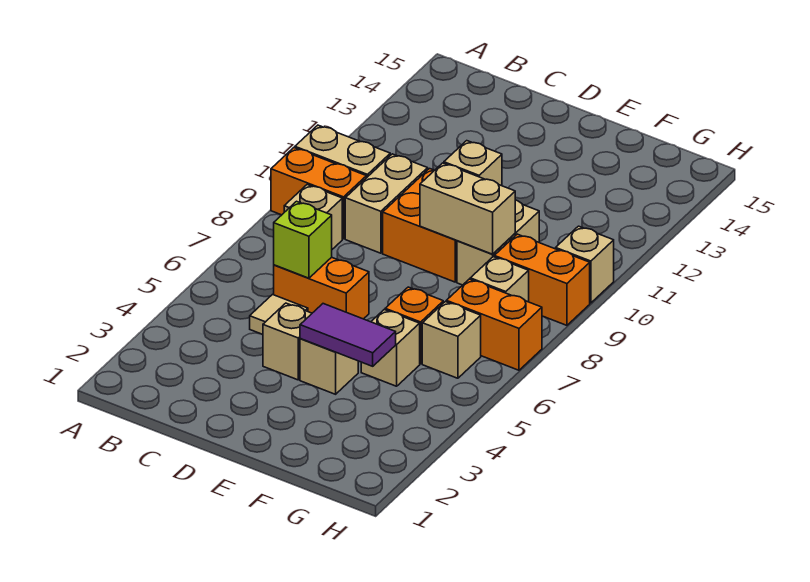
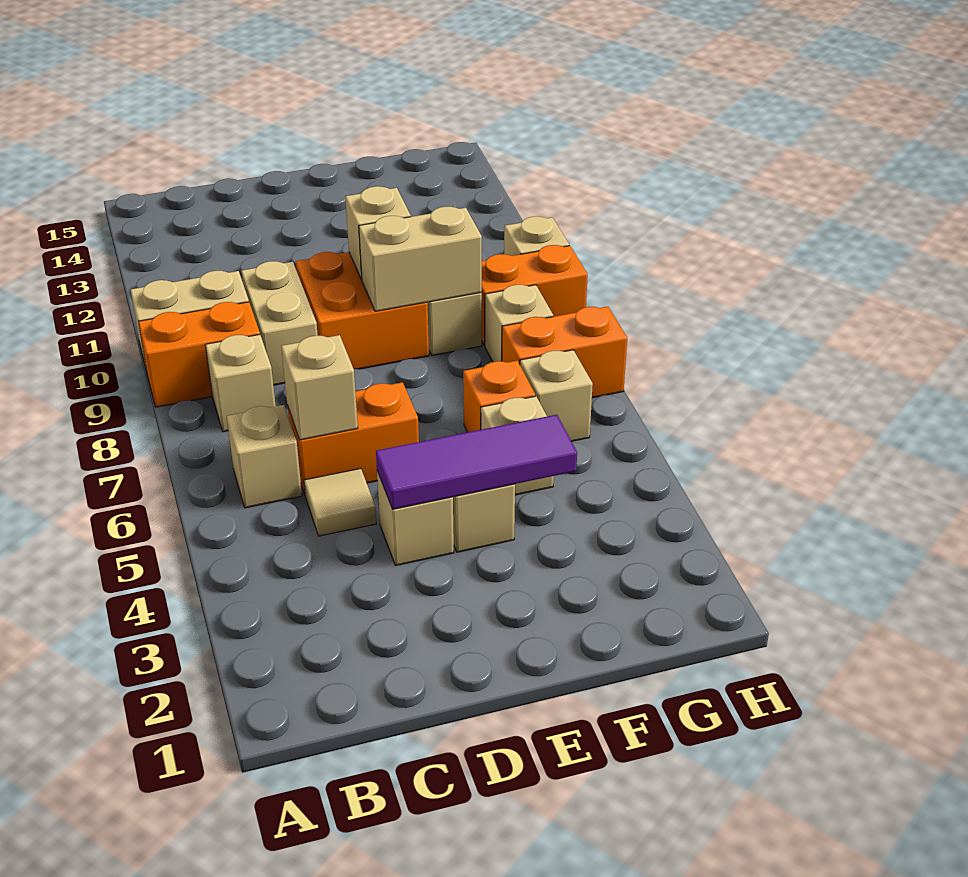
none -> tan brick B6 level 1
lime brick C6 level 2 -> tan brick C6 level 2
purple tile E4:F4 level 2 -> purple tile D4:F4 level 2

